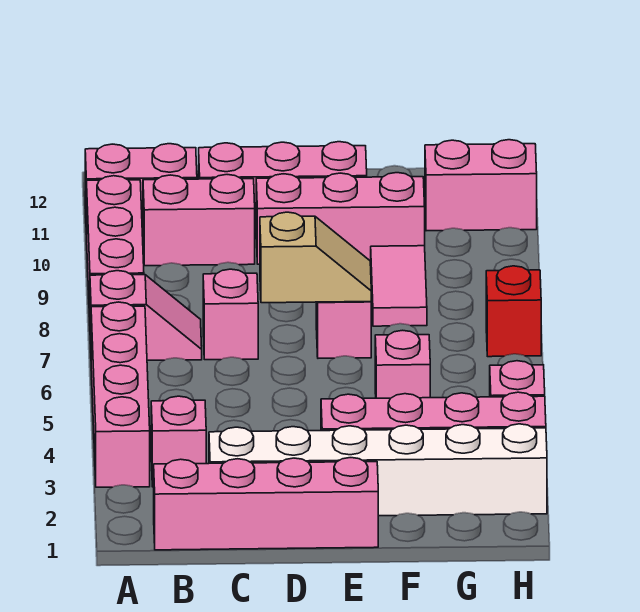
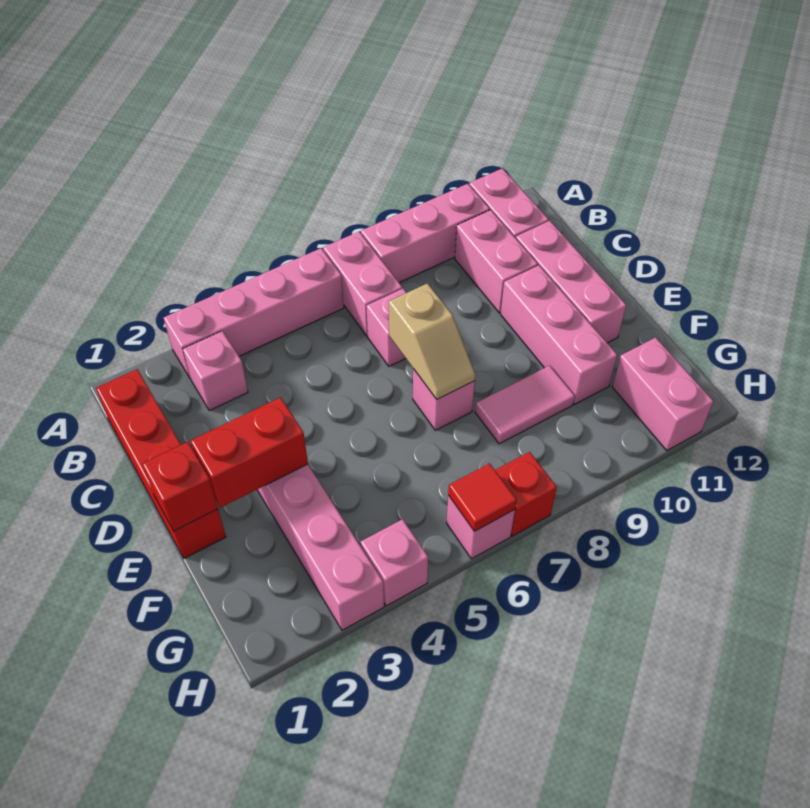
pink slope A7:B7 level 1 top A -> pink brick A7:B7 level 1
pink brick B1:E1 level 1 -> red brick B1:E1 level 1
white brick C2:H2 level 1 -> none
none -> red brick E1 level 2
none -> red brick E2:E3 level 2
pink brick F5 level 1 -> pink brick H6 level 1
none -> red tile H6 level 2

